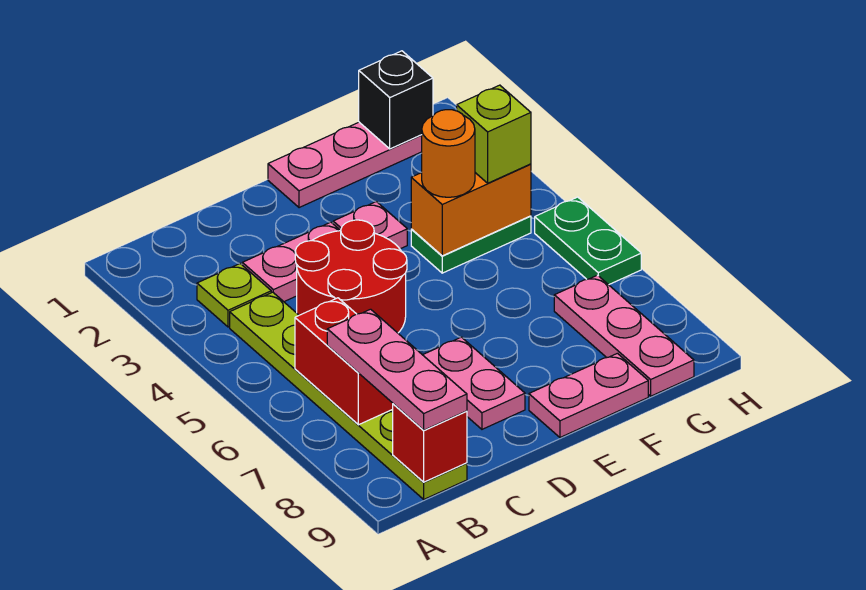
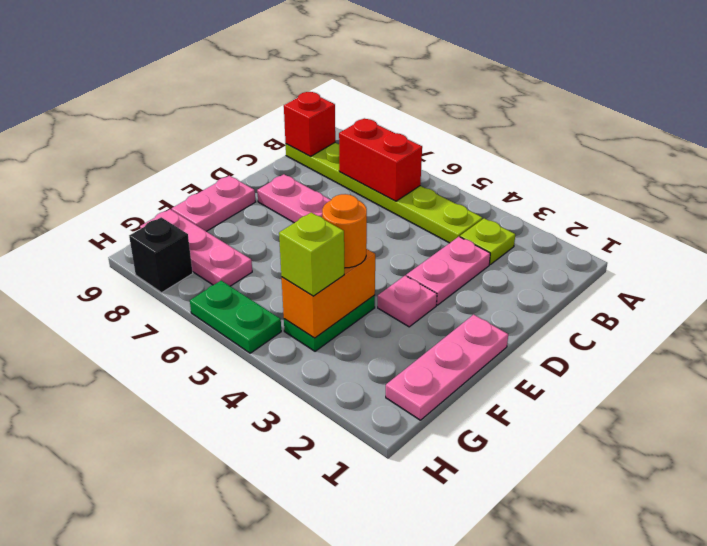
pink plate B7:B9 level 3 -> none
red round brick C4:D5 level 1 -> none
black brick G1 level 2 -> black brick H8 level 1

